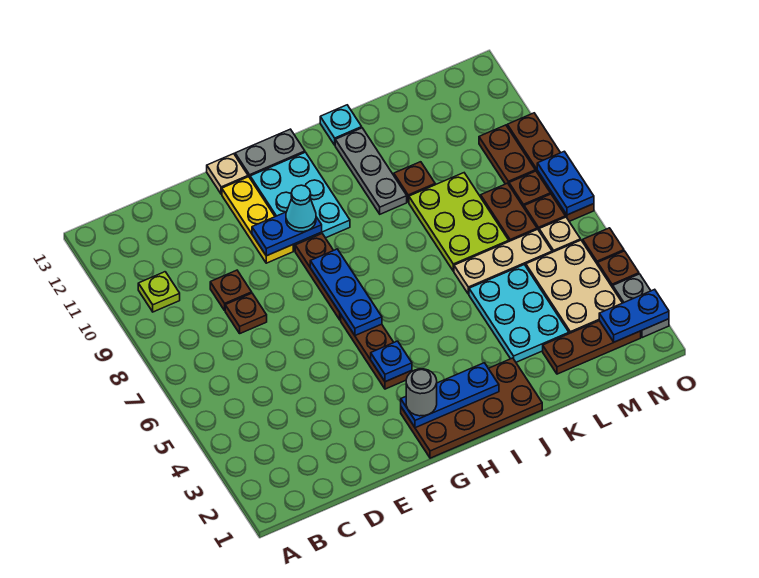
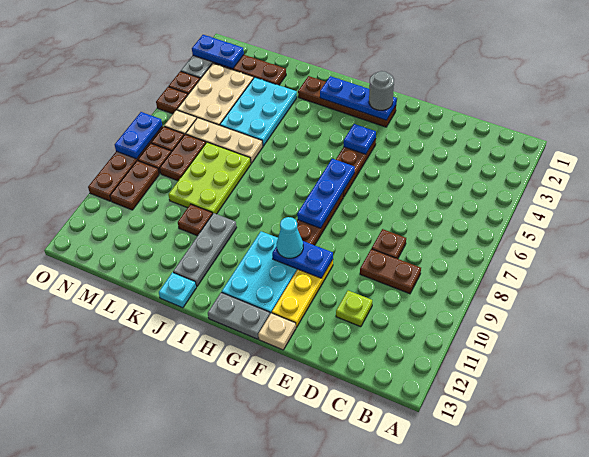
lime plate B10 level 1 -> lime plate D11 level 1
brown plate D9 level 1 -> brown plate C9:D9 level 1
brown plate G1:J2 level 1 -> brown plate G2:J2 level 1

